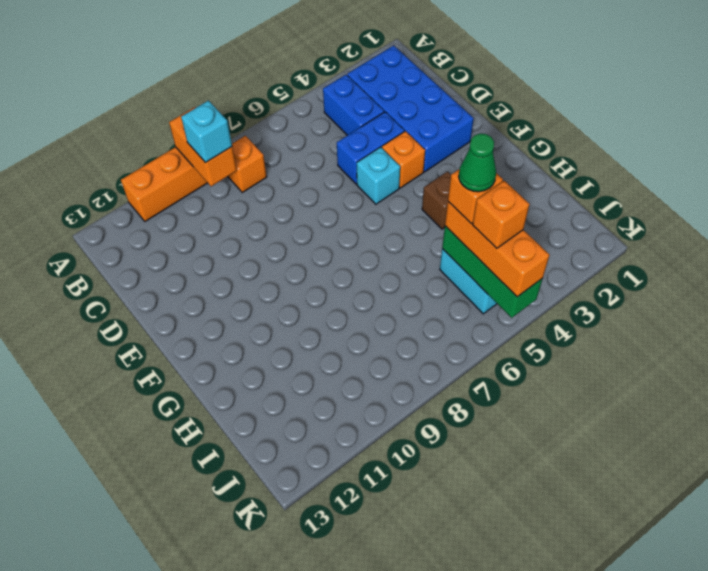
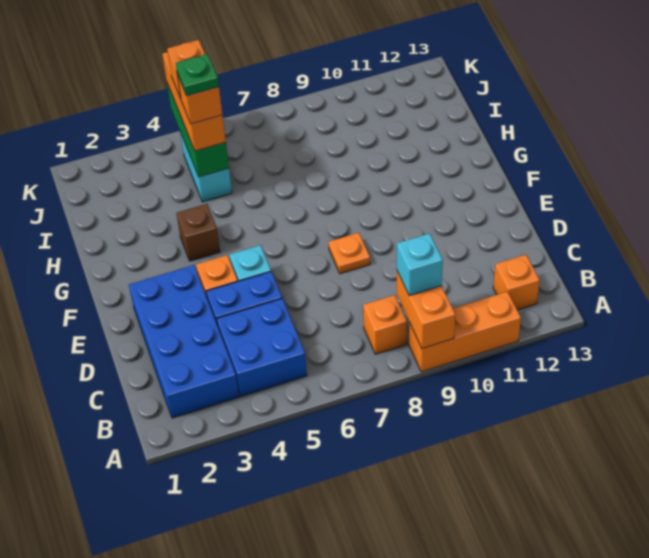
blue brick B4:C4 level 1 -> blue brick B4:C5 level 1
none -> orange brick B12 level 1
none -> orange plate E8 level 1
green cone I5 level 5 -> green plate I5 level 5

